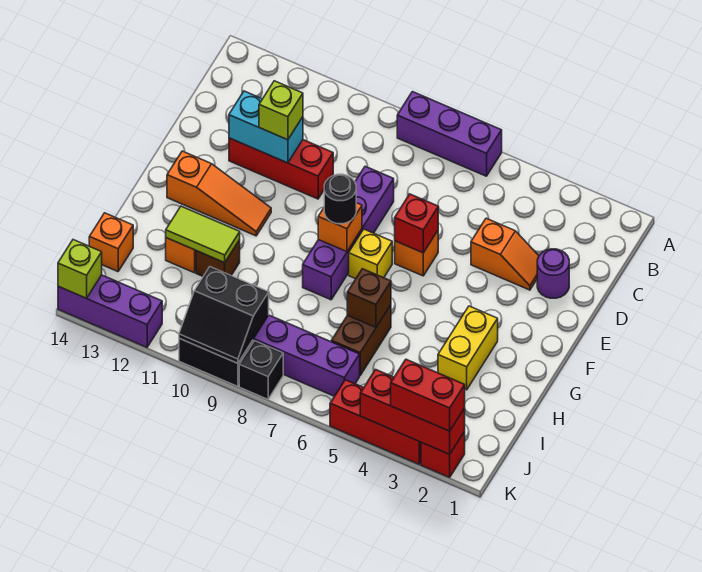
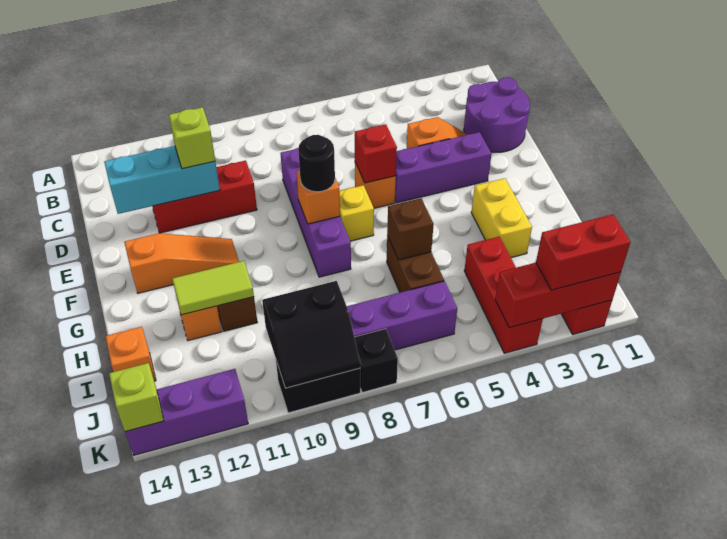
purple brick A6:A8 level 1 -> purple brick E3:E5 level 1
purple round brick D2 level 1 -> purple round brick C1:D2 level 1
cyan brick D11:D12 level 2 -> cyan brick D11:D13 level 2
red brick K3:K5 level 1 -> red brick I4:K4 level 1

